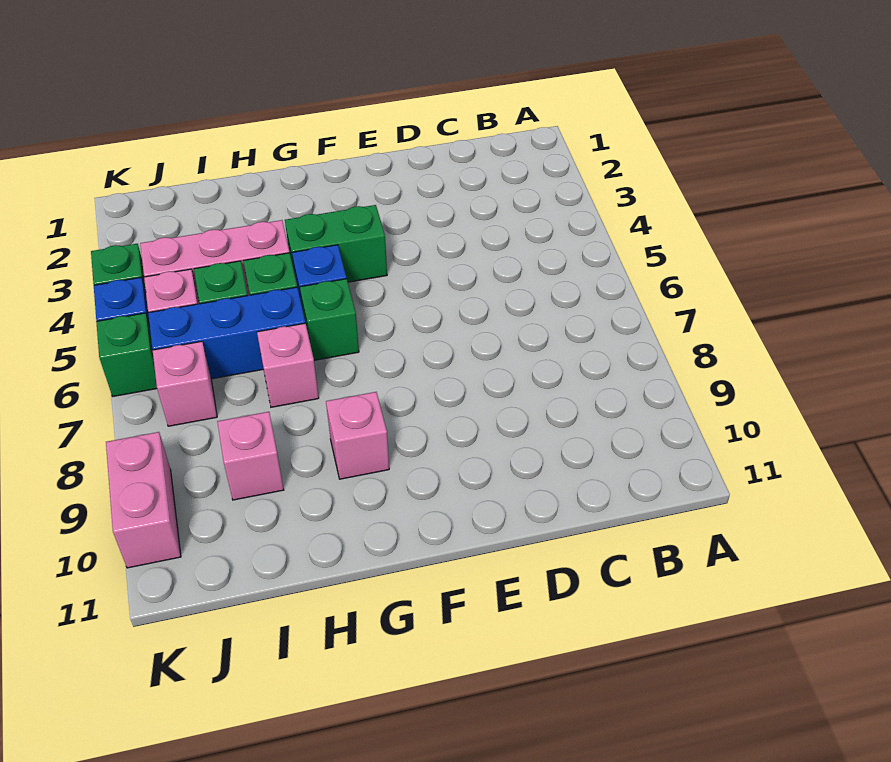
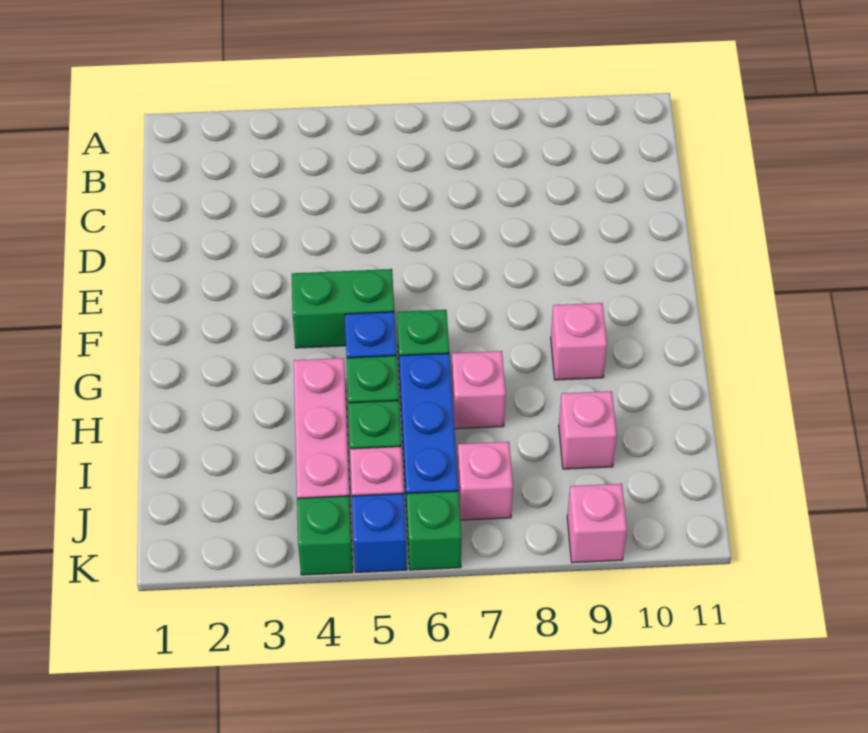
green brick F4:G4 level 1 -> green brick F4:F5 level 1
pink brick K9:K10 level 1 -> pink brick K9 level 1

